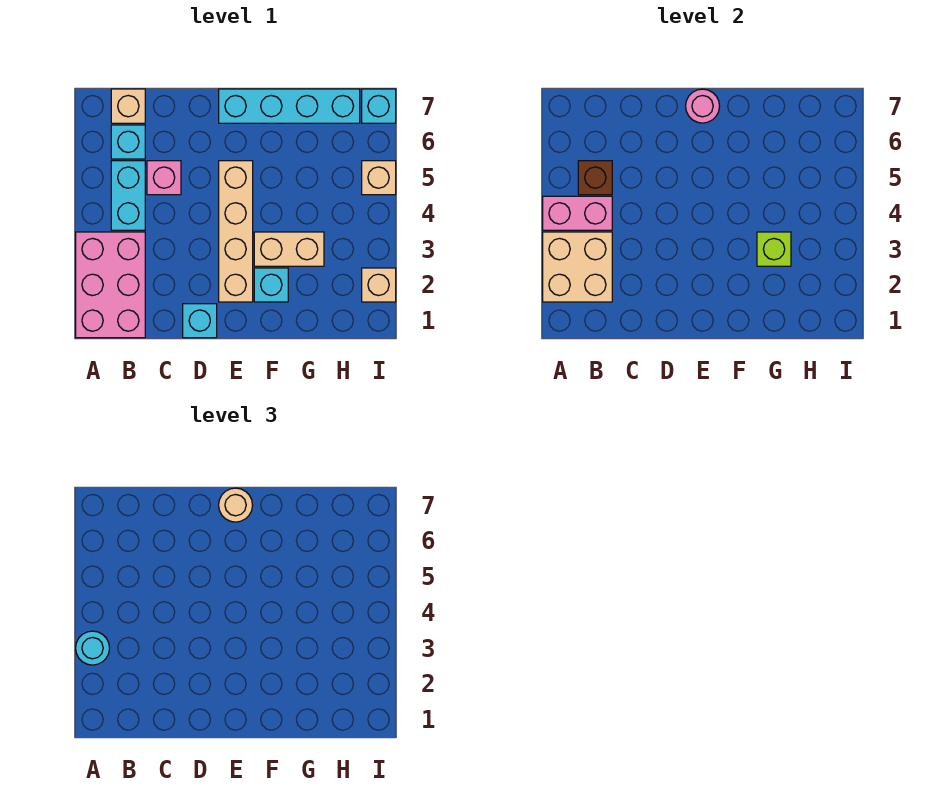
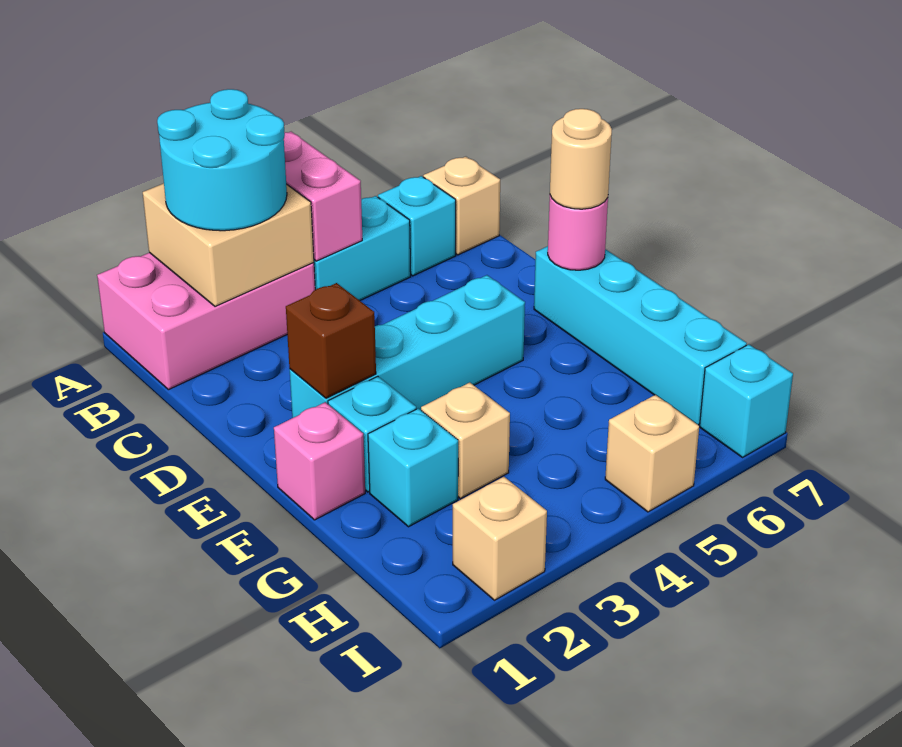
cyan round brick A3 level 3 -> cyan round brick A2:B3 level 3
brown brick B5 level 2 -> brown brick E2 level 2
pink brick C5 level 1 -> pink brick F1 level 1
cyan brick D1 level 1 -> cyan brick G2 level 1
tan brick E2:E5 level 1 -> cyan brick E2:E5 level 1
tan brick F3:G3 level 1 -> tan brick G3 level 1
lime brick G3 level 2 -> none

